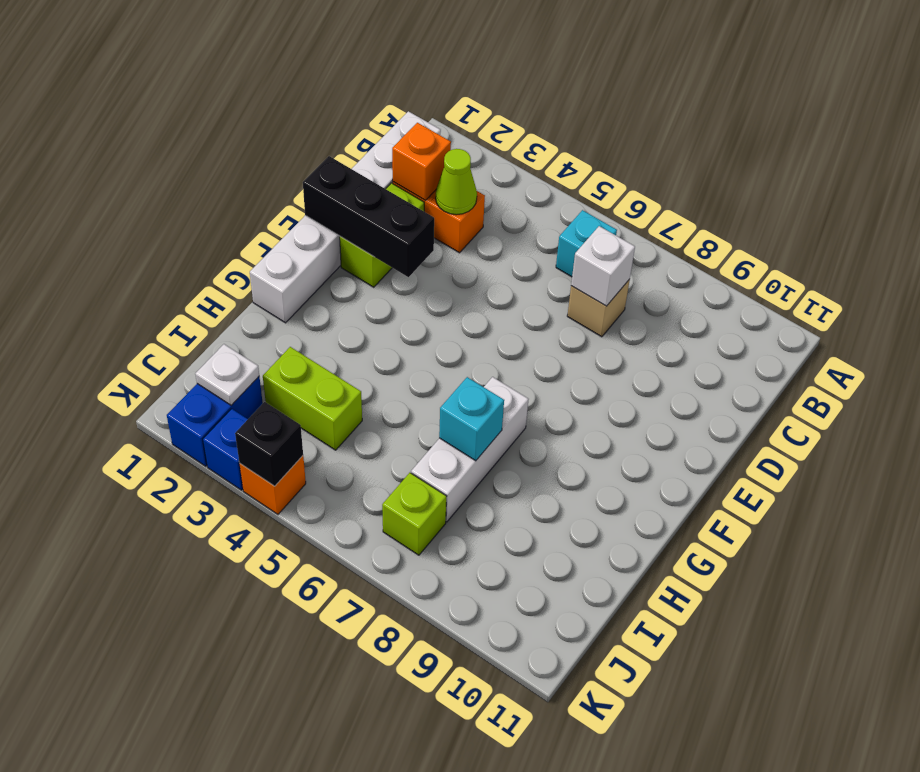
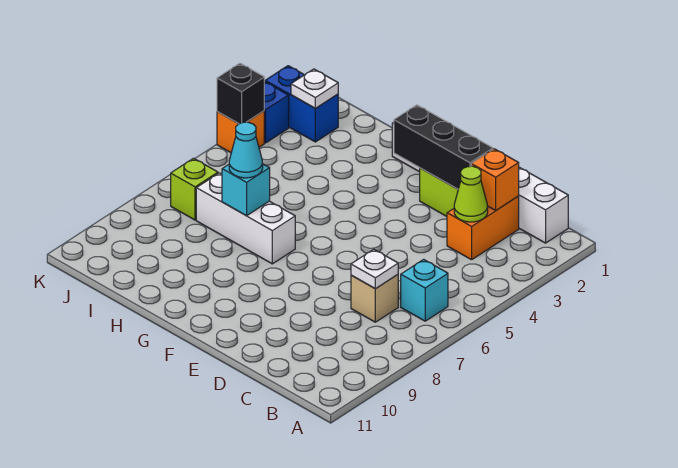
white brick C7 level 2 -> white plate C7 level 2
black brick E1:E3 level 2 -> black brick D2:F2 level 2
none -> cyan cone H7 level 3
lime brick I3:I4 level 1 -> none

